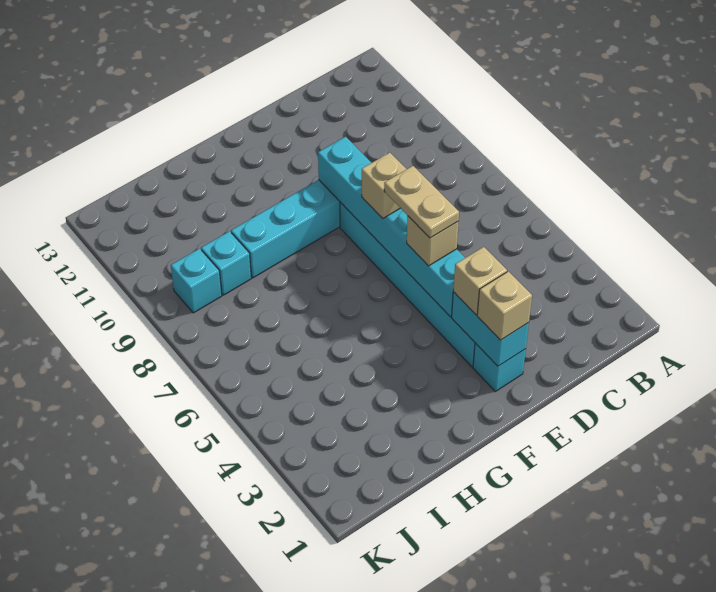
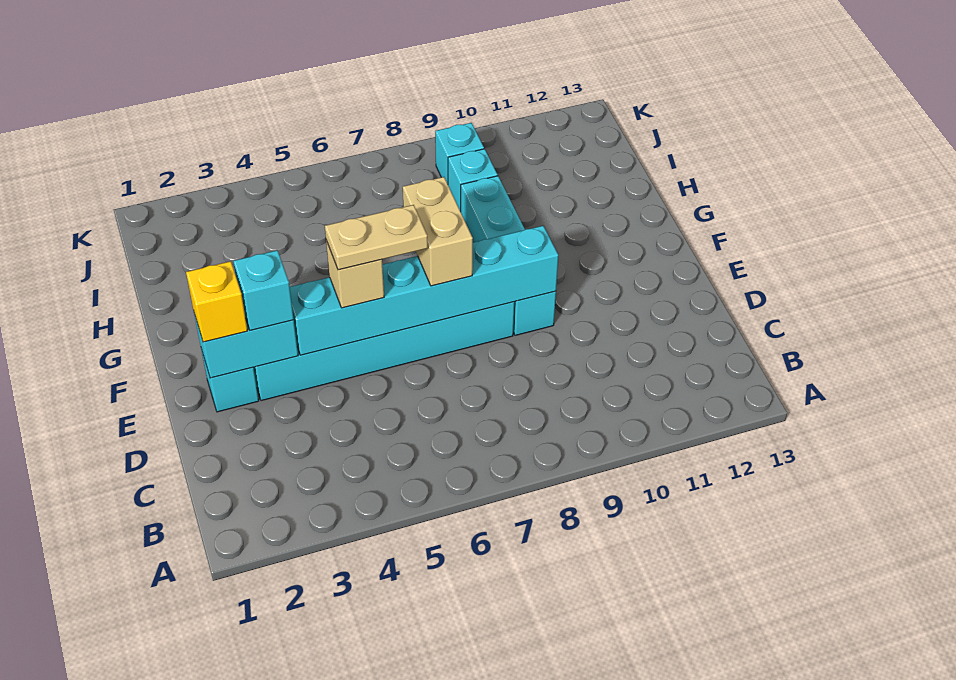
tan brick E2 level 3 -> yellow brick E2 level 3
tan brick E3 level 3 -> cyan brick E3 level 3
tan brick E7 level 3 -> tan brick E7:F7 level 3

